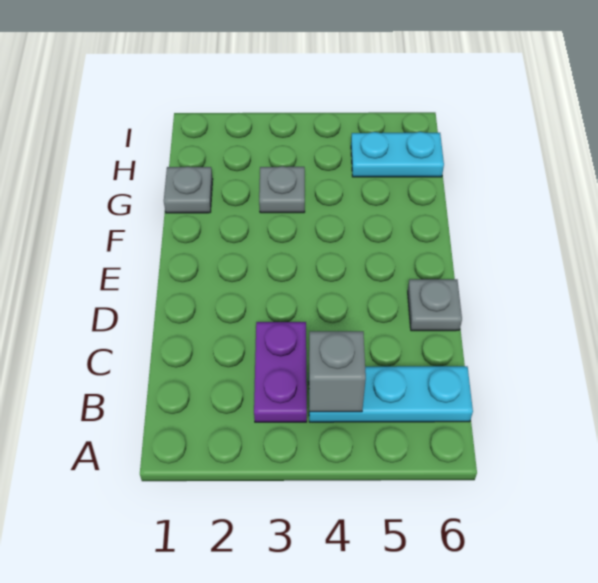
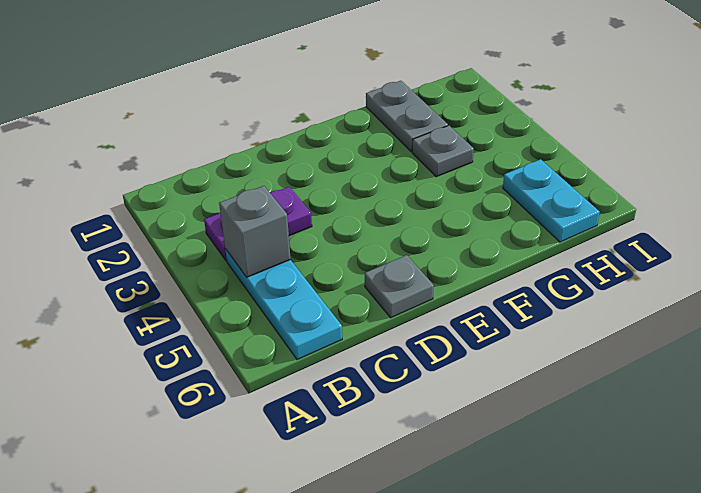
grey plate G1 level 1 -> grey plate G1:G2 level 1

